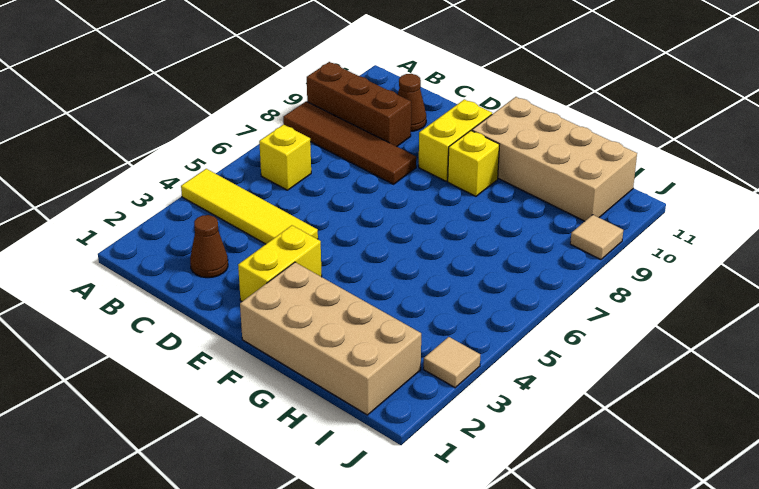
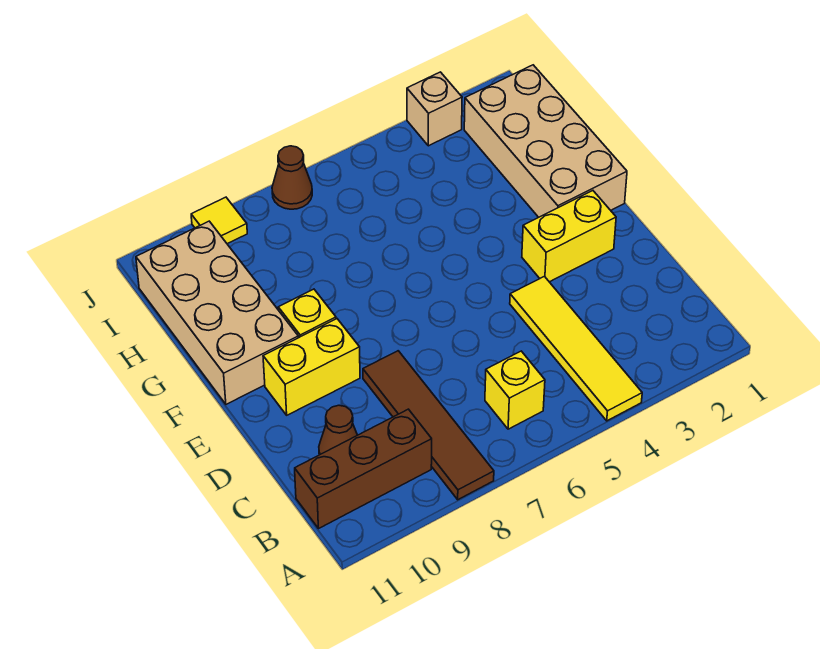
brown brick A9:C9 level 1 -> brown brick B9:B11 level 1
brown cone C2 level 1 -> brown cone J7 level 1
tan tile J3 level 1 -> tan brick J3 level 1
tan tile J9 level 1 -> yellow tile J9 level 1

